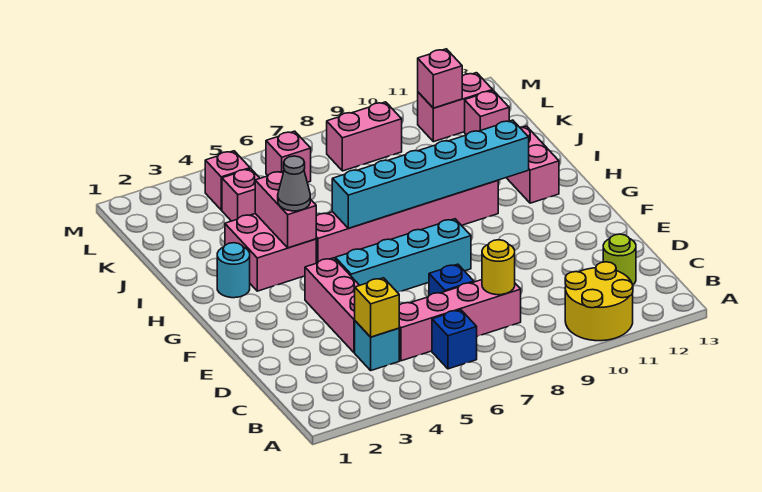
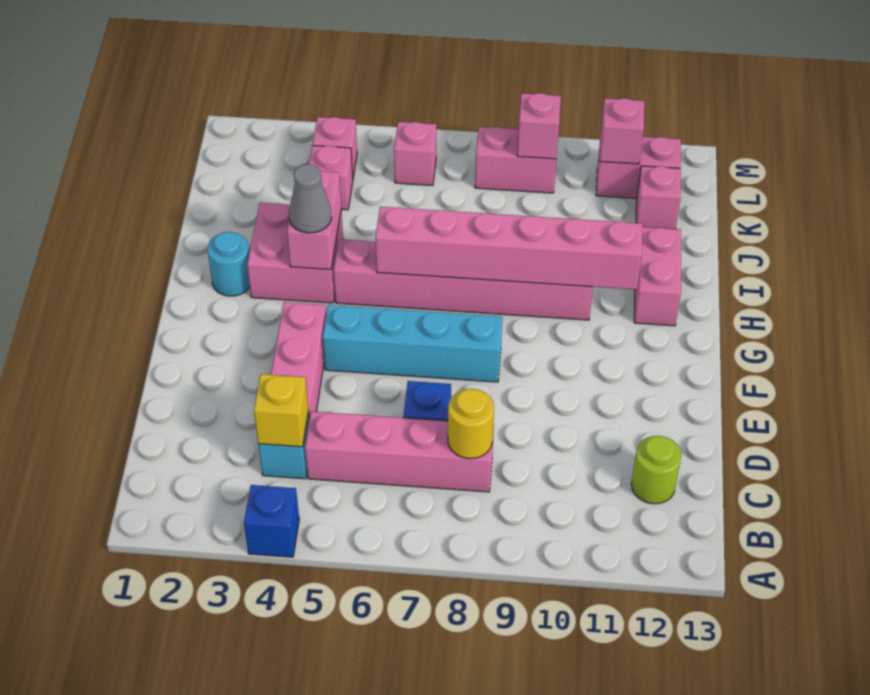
yellow round brick A10:B11 level 1 -> none
blue brick B6 level 1 -> blue brick A4 level 1
cyan brick H6:H11 level 2 -> pink brick H6:H11 level 2
none -> pink brick L9 level 2

